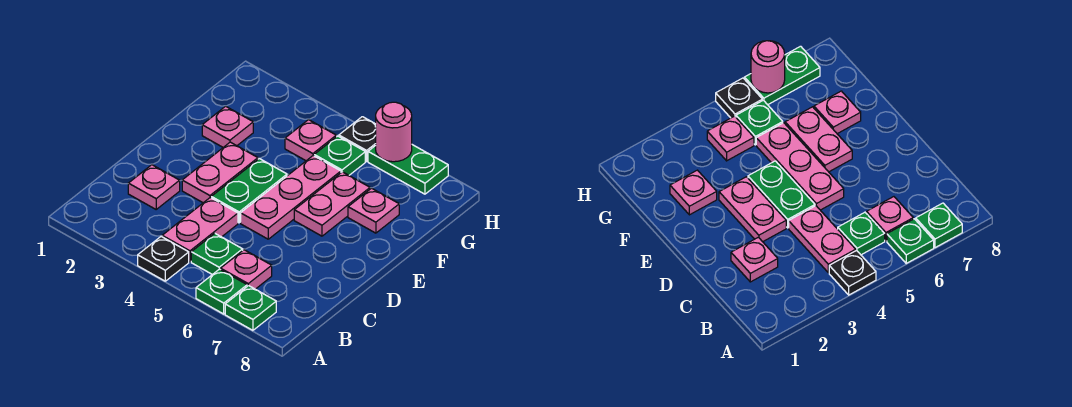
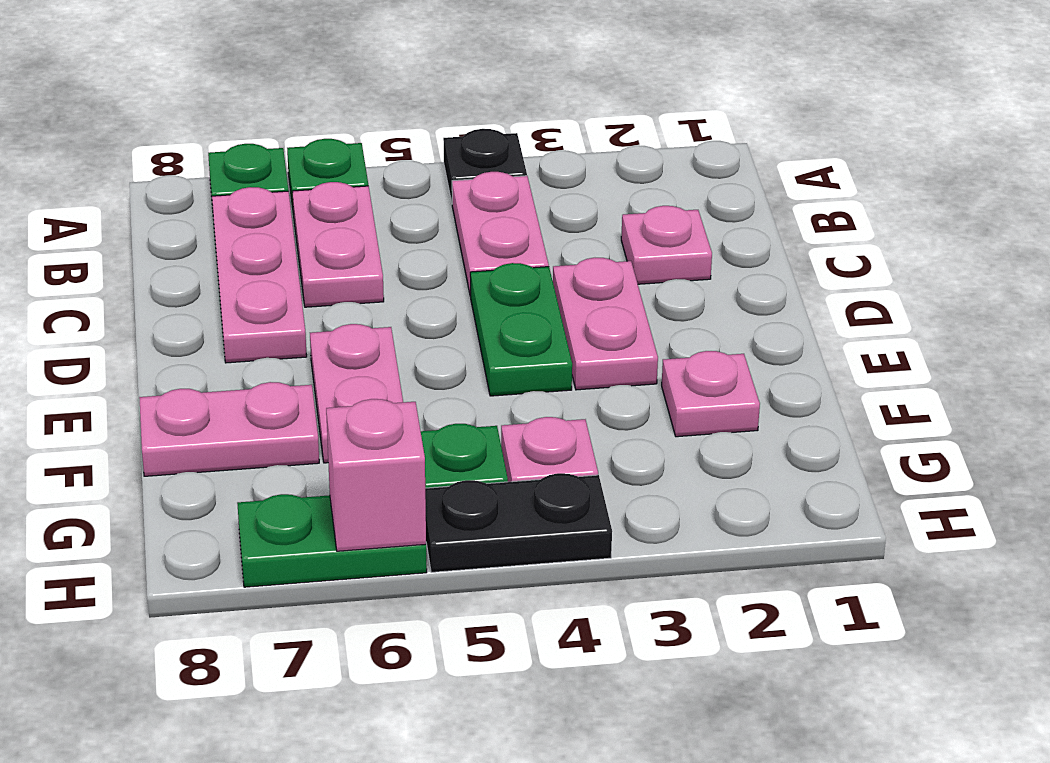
green plate B5 level 1 -> none
pink plate B6 level 1 -> pink plate B6:C6 level 1
pink plate D5:F5 level 1 -> pink plate B7:D7 level 1
pink plate F7 level 1 -> pink plate F7:F8 level 1
black plate H5 level 1 -> black plate H4:H5 level 1
pink round brick H6 level 2 -> pink brick H6 level 2

